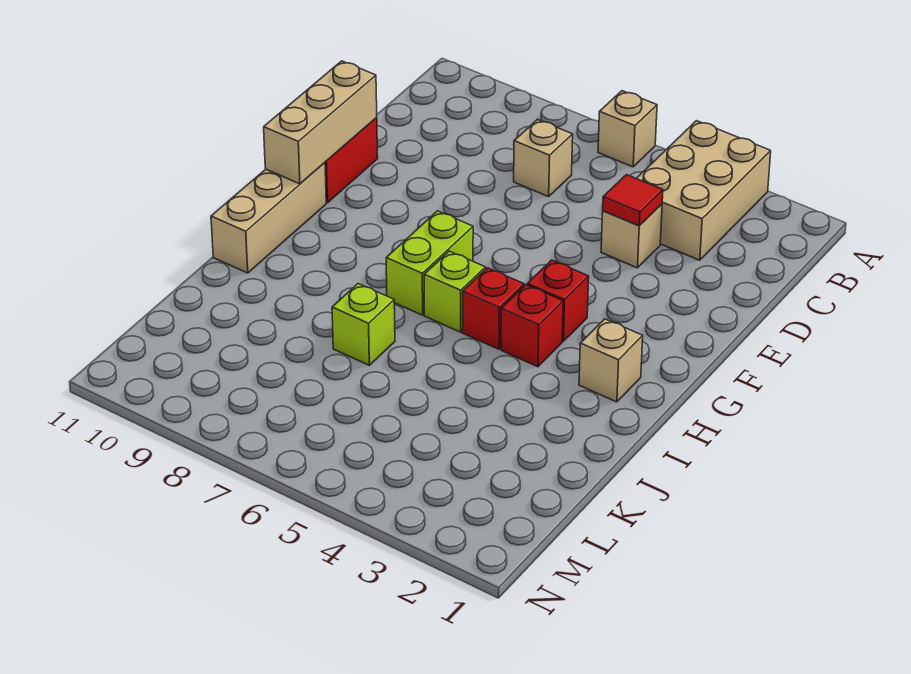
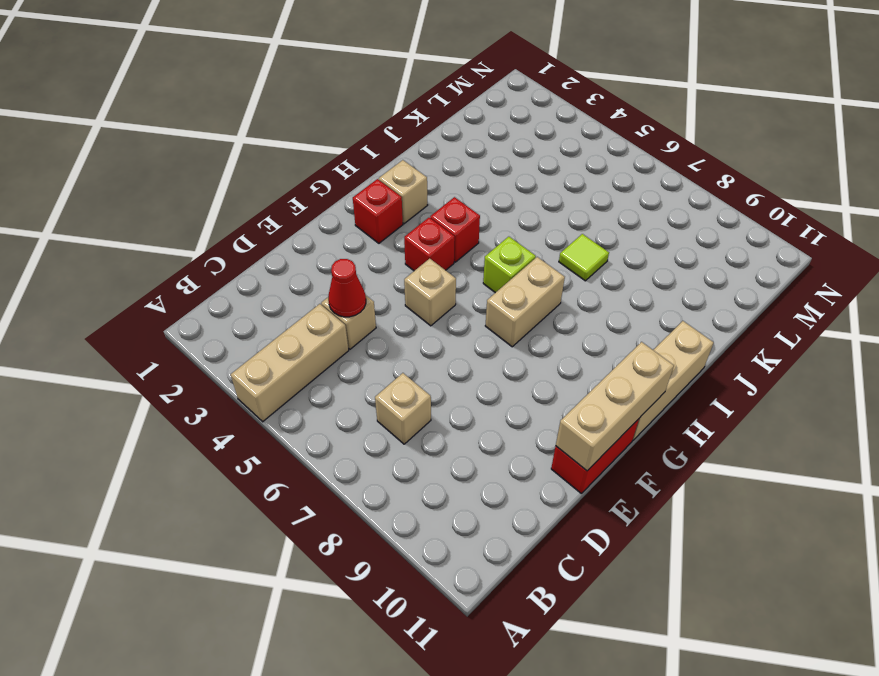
tan brick A3:C4 level 1 -> tan brick A4:C4 level 1
tan brick A6 level 1 -> tan brick F5 level 1
red tile D4 level 2 -> red cone D4 level 2
lime brick G7:H7 level 1 -> tan brick G7:H7 level 1
red brick H5 level 1 -> red brick G2 level 1
lime brick J7 level 1 -> lime tile J7 level 1

